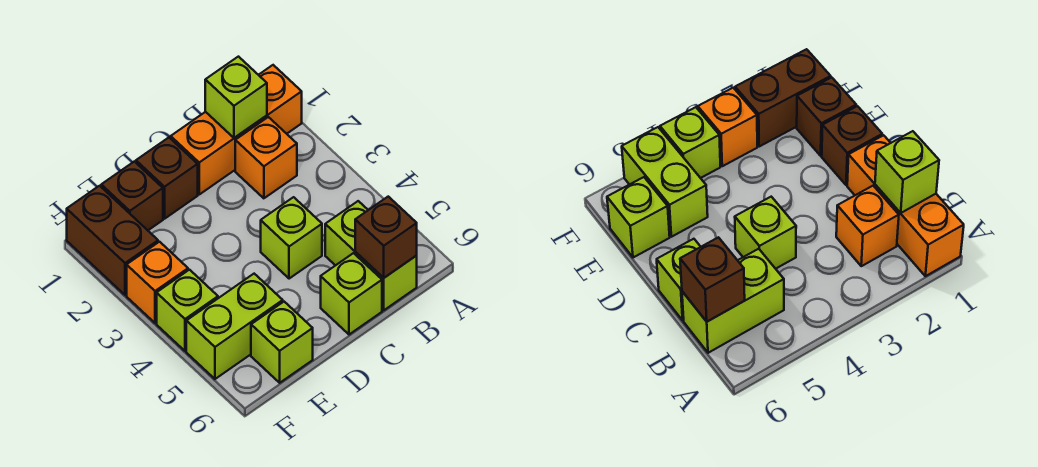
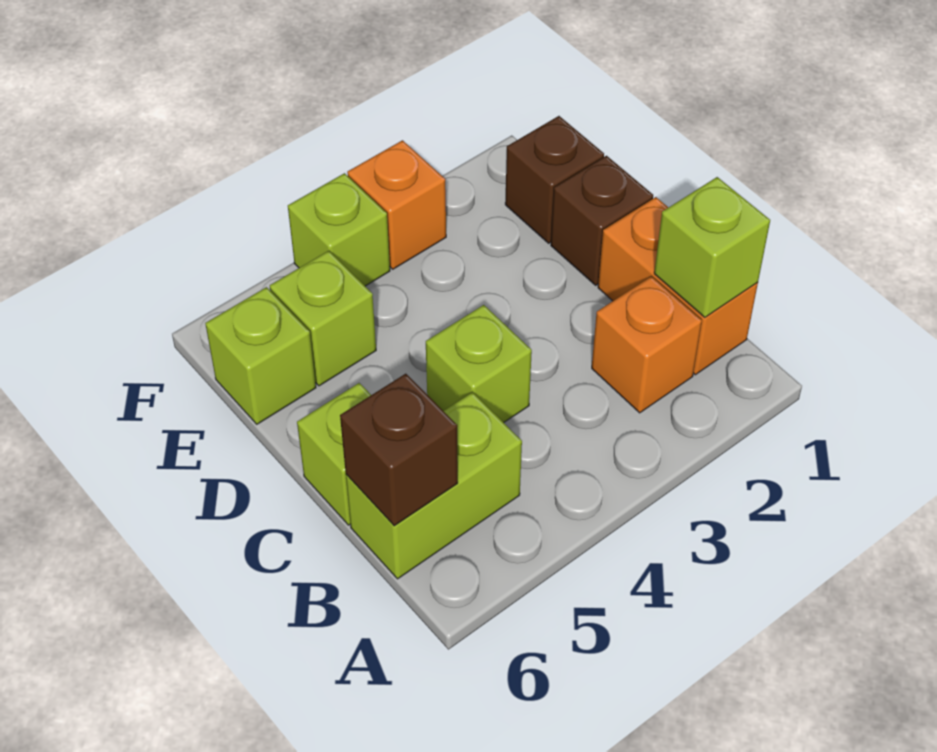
orange brick A1:C1 level 1 -> orange brick B1:C1 level 1
lime brick E5:F5 level 1 -> lime brick E5 level 1
brown brick F1:F2 level 1 -> none

